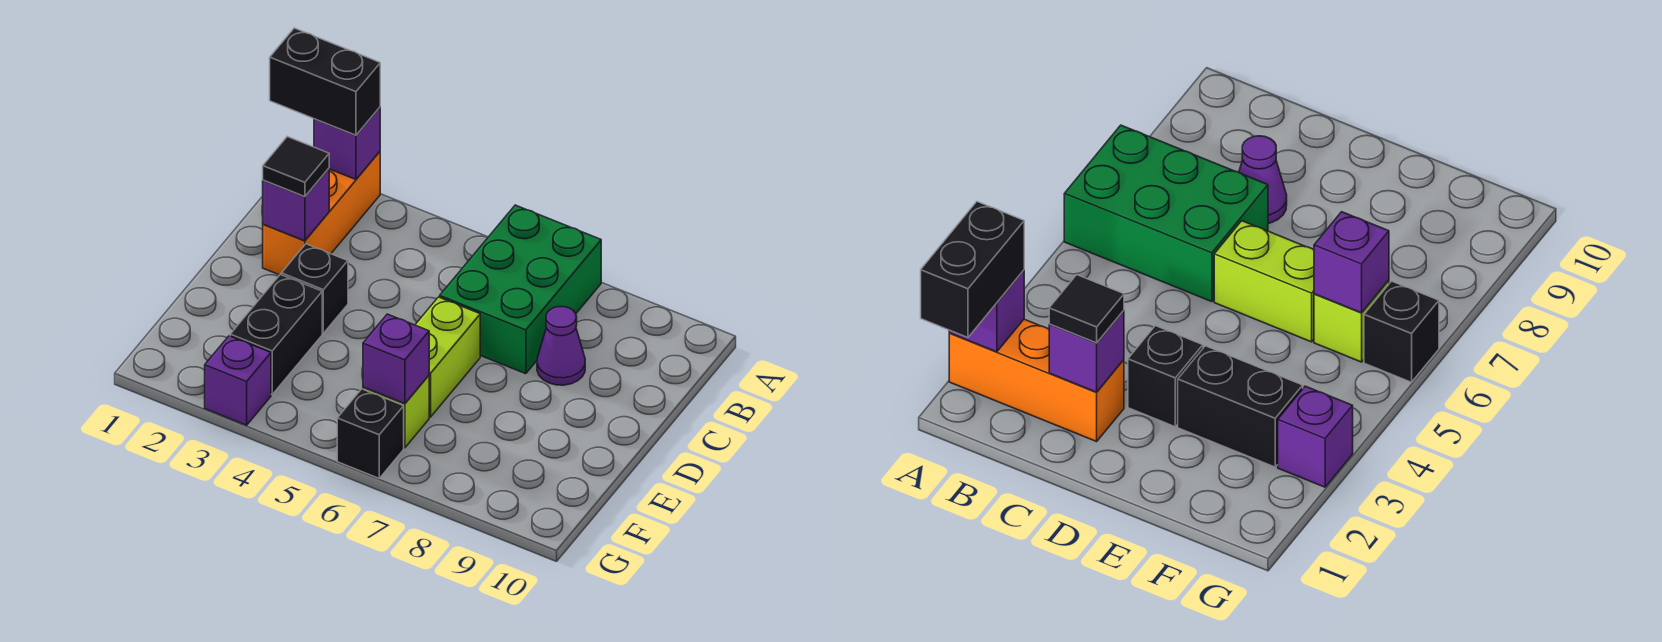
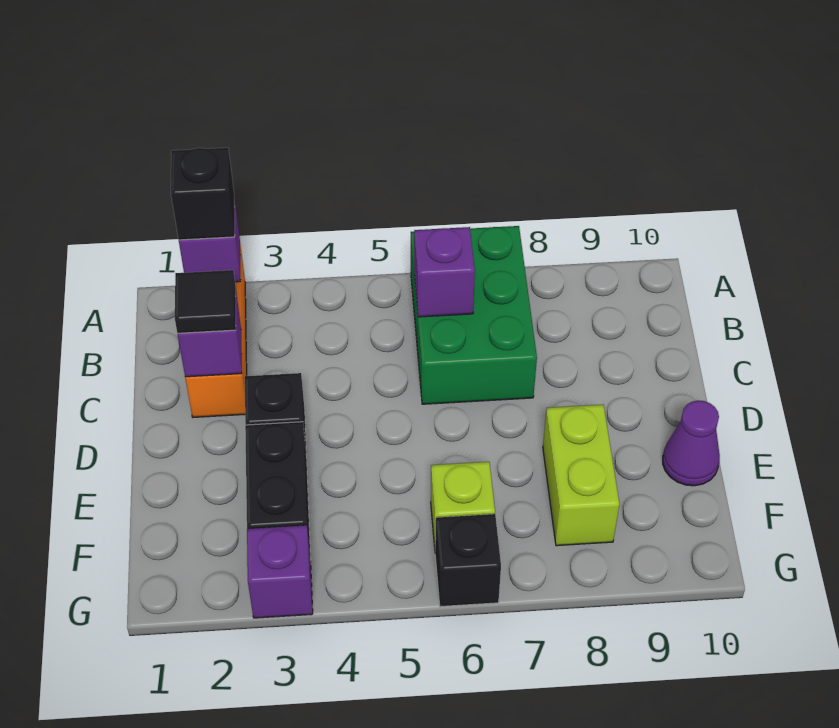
black brick A1:A2 level 3 -> black brick A2 level 3
purple cone C8 level 1 -> purple cone E10 level 1
lime brick D6:E6 level 1 -> lime brick E8:F8 level 1
purple brick F6 level 2 -> purple brick B6 level 2

